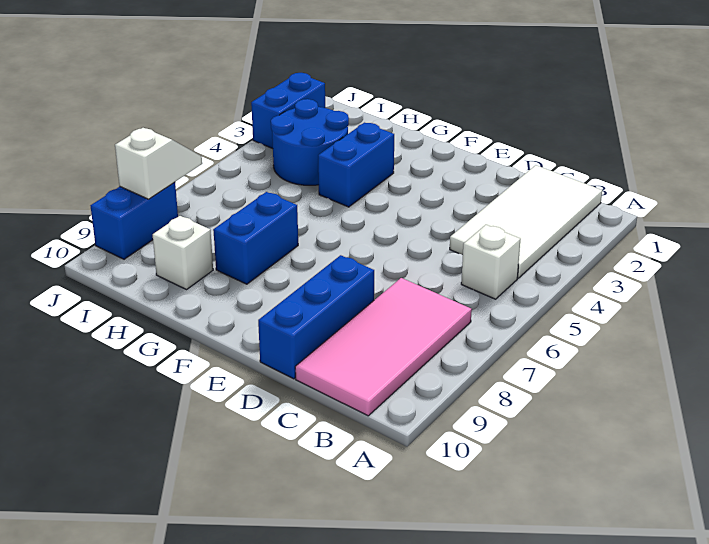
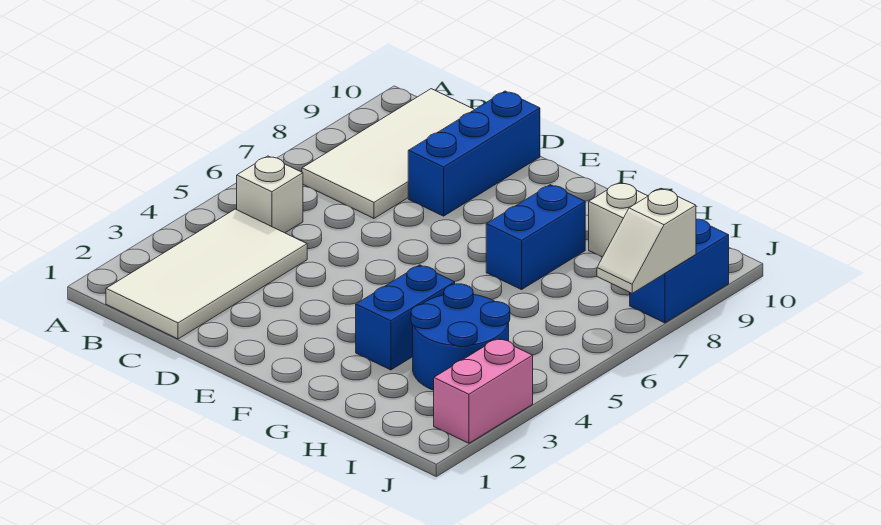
pink tile B7:C10 level 1 -> white tile B7:C10 level 1
blue brick J2:J3 level 1 -> pink brick J2:J3 level 1

